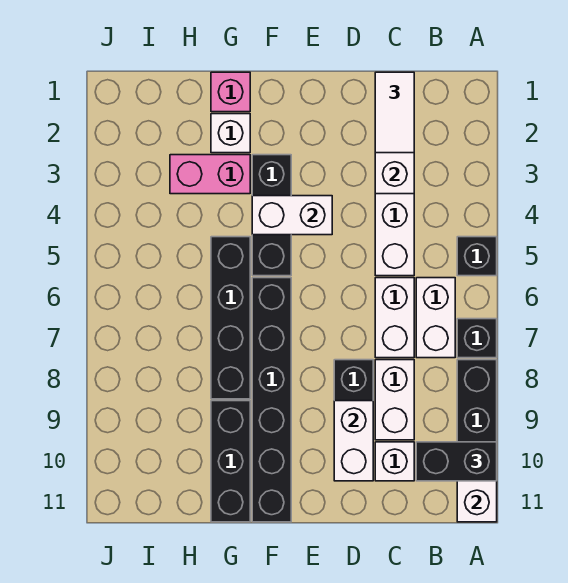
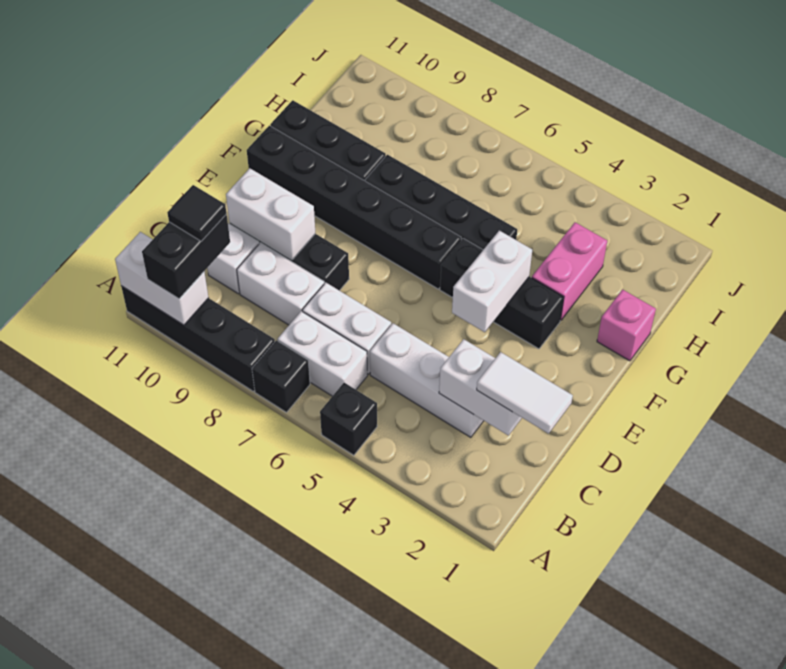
none -> black tile B10 level 4
white brick G2 level 1 -> none

